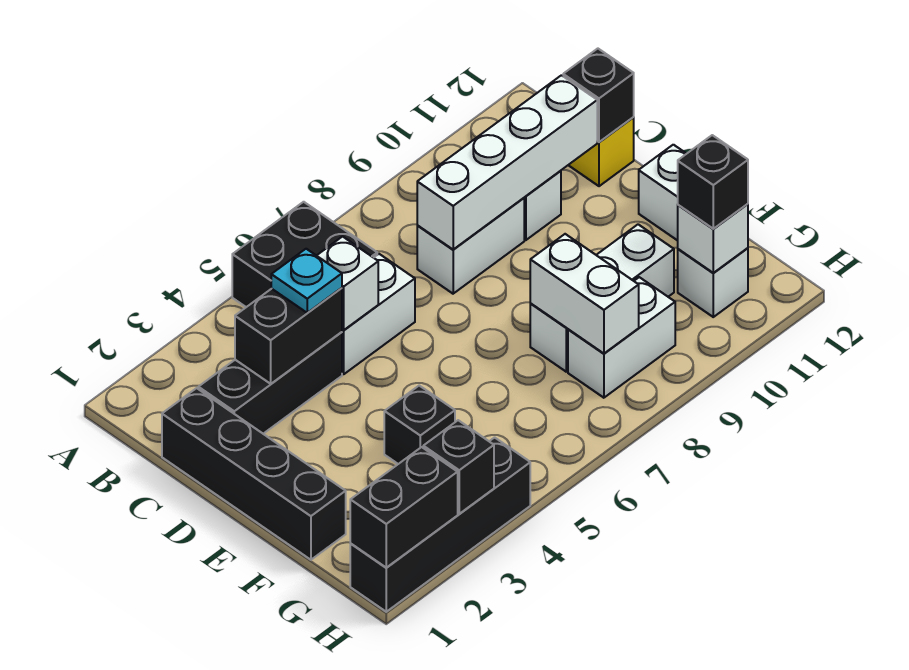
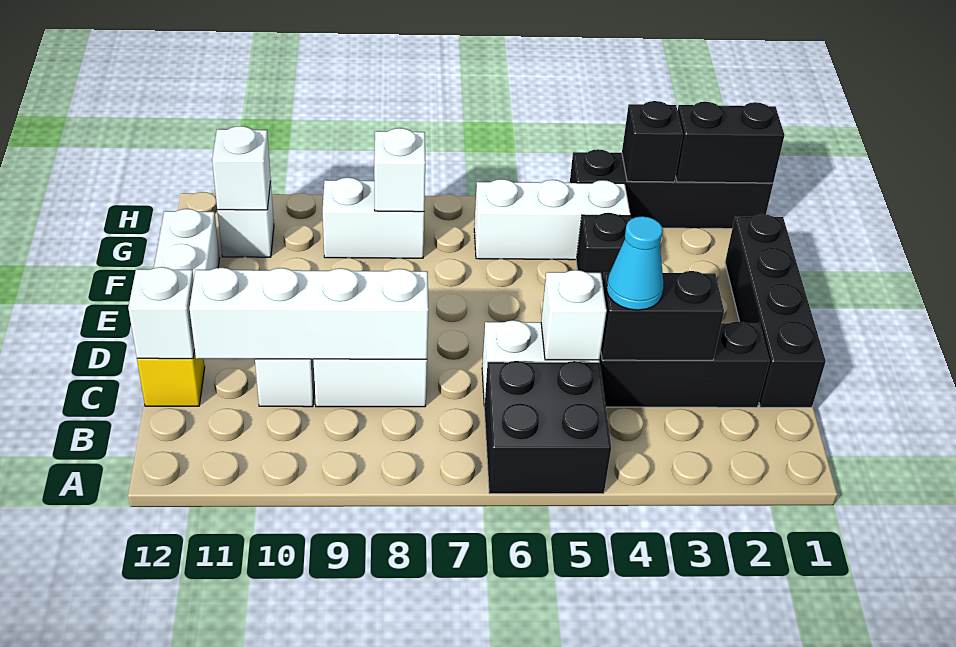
cyan plate C4 level 3 -> cyan cone C4 level 3
black brick C12 level 2 -> white brick C12 level 2
white brick F8:F10 level 1 -> white brick G4:G6 level 1
white brick F8:G8 level 2 -> white brick G8 level 2
black brick G11 level 3 -> none

